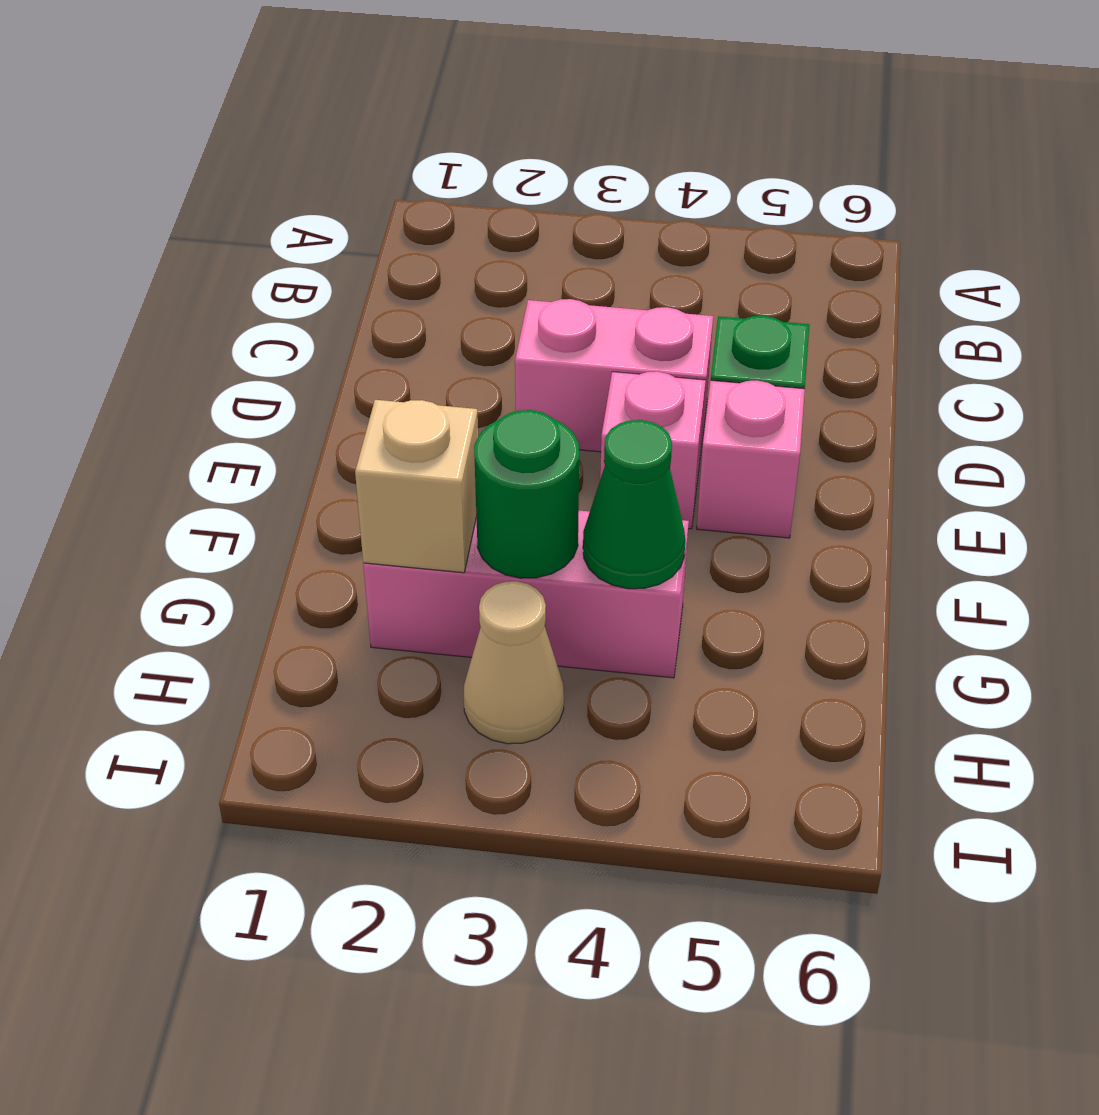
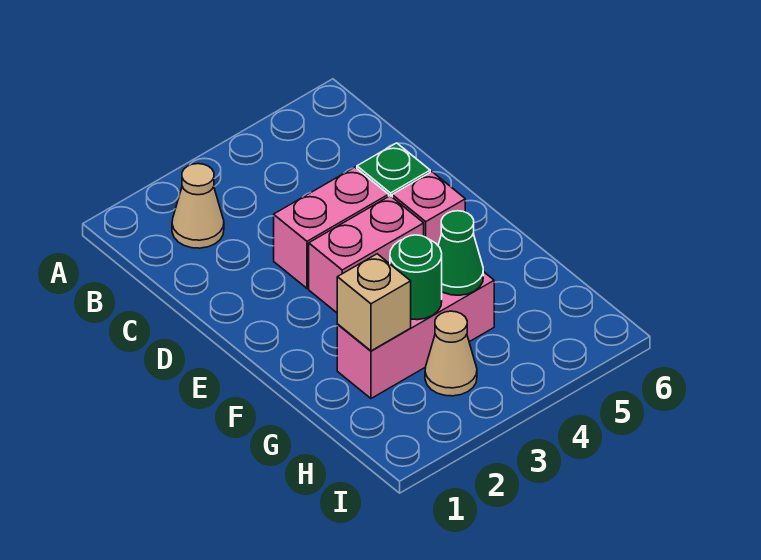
none -> tan cone B2 level 1
pink brick E4 level 1 -> pink brick E3:E4 level 1

